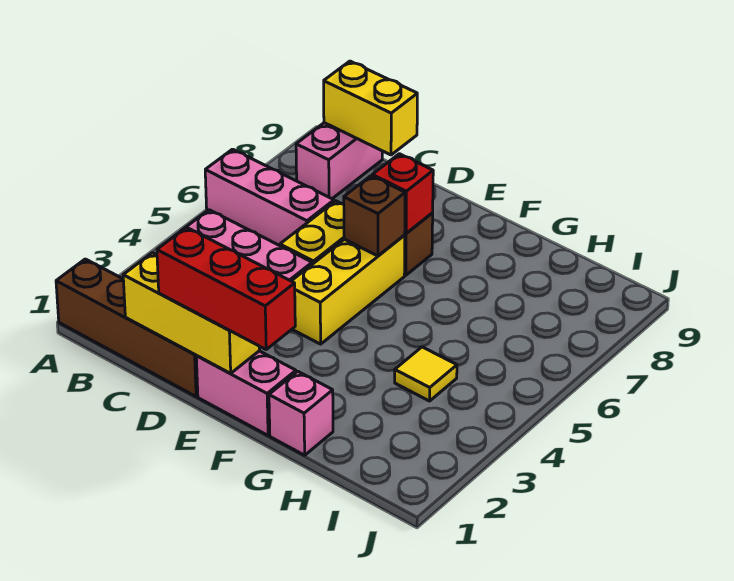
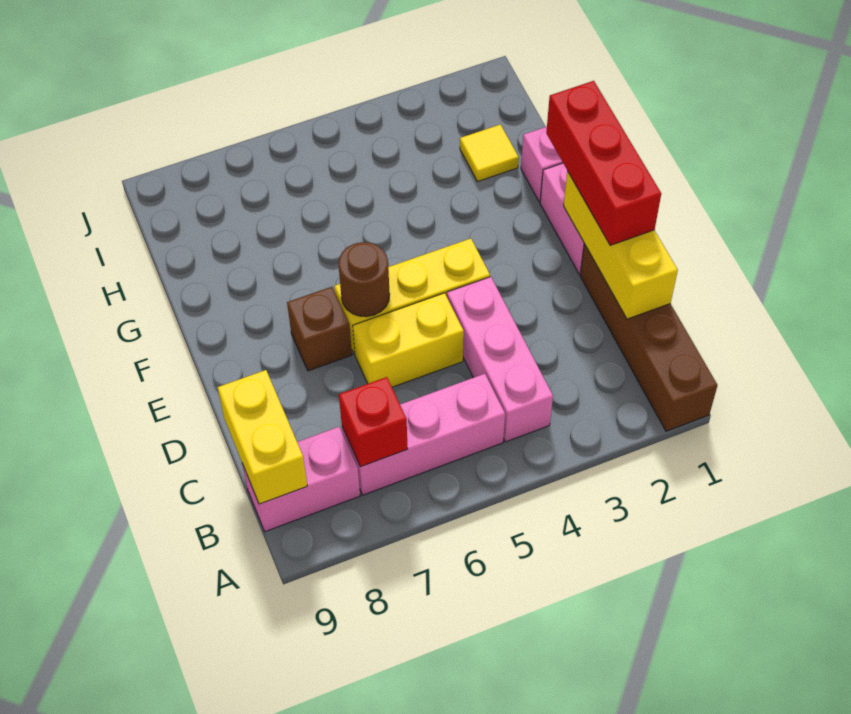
pink brick A6:C6 level 1 -> pink brick B5:B7 level 1
brown brick E6 level 2 -> brown round brick E6 level 2
red brick E7 level 2 -> red brick B7 level 2
yellow tile H4 level 1 -> yellow tile H2 level 1

